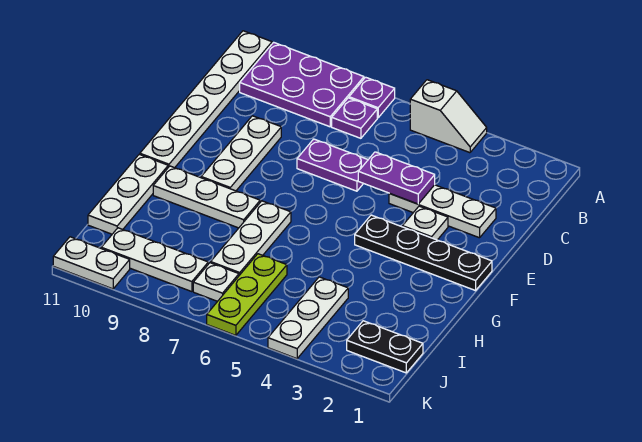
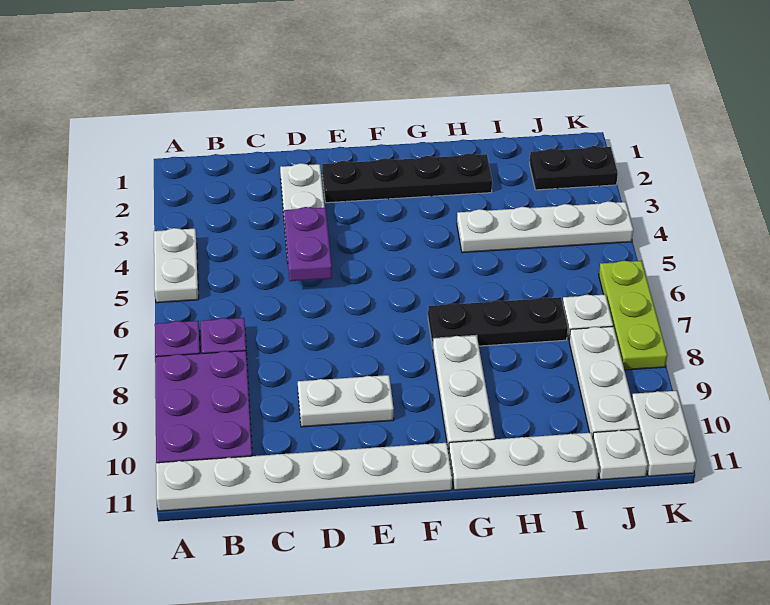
white slope A4:A5 level 1 top 5 -> white plate A4:A5 level 1
purple plate D6:D7 level 1 -> none
white plate D9:F9 level 1 -> white plate D9:E9 level 1
white plate E3 level 1 -> white plate J11 level 1
black plate F1:F4 level 1 -> black plate E2:H2 level 1
white plate G7:I7 level 1 -> black plate G7:I7 level 1
white plate I4:K4 level 1 -> white plate H4:K4 level 1
lime plate I6:K6 level 1 -> lime plate K6:K8 level 1
black plate J1:J2 level 1 -> black plate J2:K2 level 1

